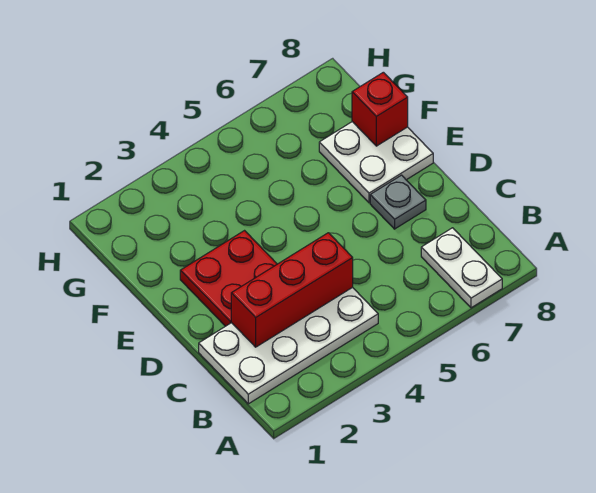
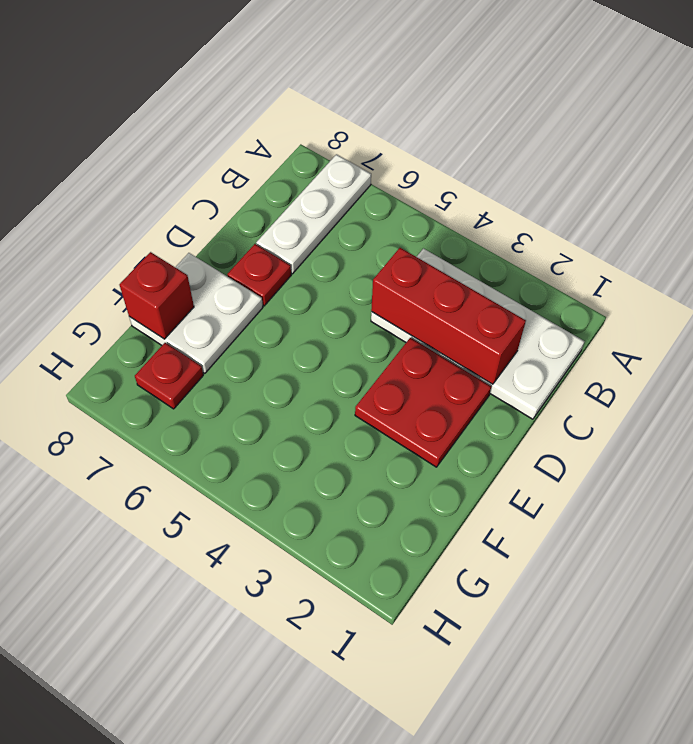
white plate A7:B7 level 1 -> white plate A7:C7 level 1
grey plate D7 level 1 -> red plate D7 level 1
none -> red plate G7 level 1

